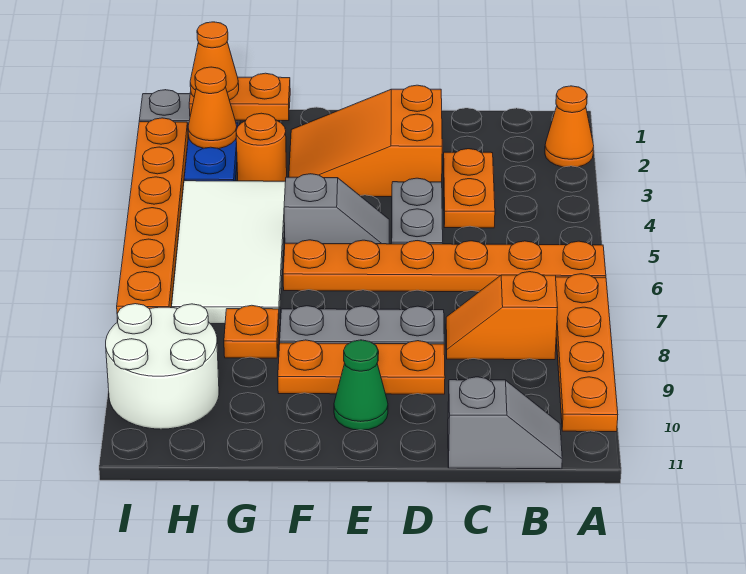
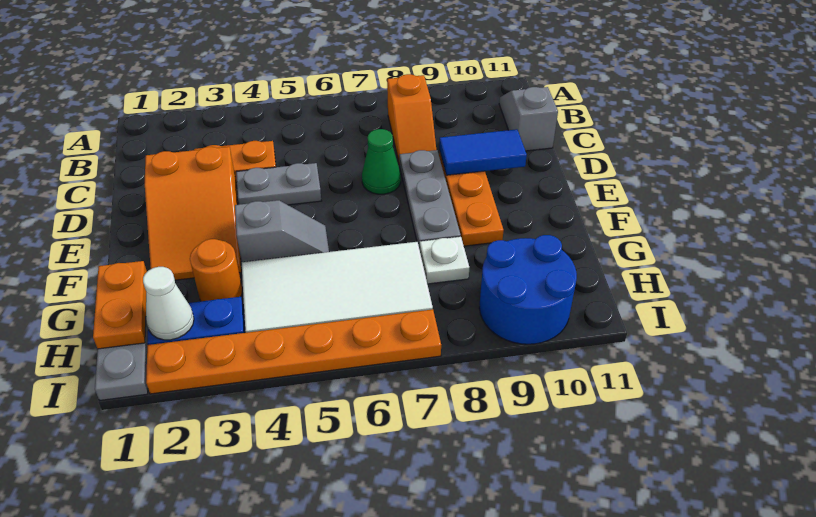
orange cone A2 level 1 -> none
orange plate A6:F6 level 1 -> none
orange plate A7:A10 level 1 -> none
none -> blue tile D9:D10 level 2
grey slope E5:F5 level 1 top F -> grey slope F4:F5 level 1 top 4
green cone E10 level 1 -> green cone D7 level 1
orange plate G8 level 1 -> white plate G8 level 1
orange cone H1 level 3 -> none
orange cone H2 level 2 -> white cone H2 level 2
white round brick H9:I10 level 1 -> blue round brick H9:I10 level 1

